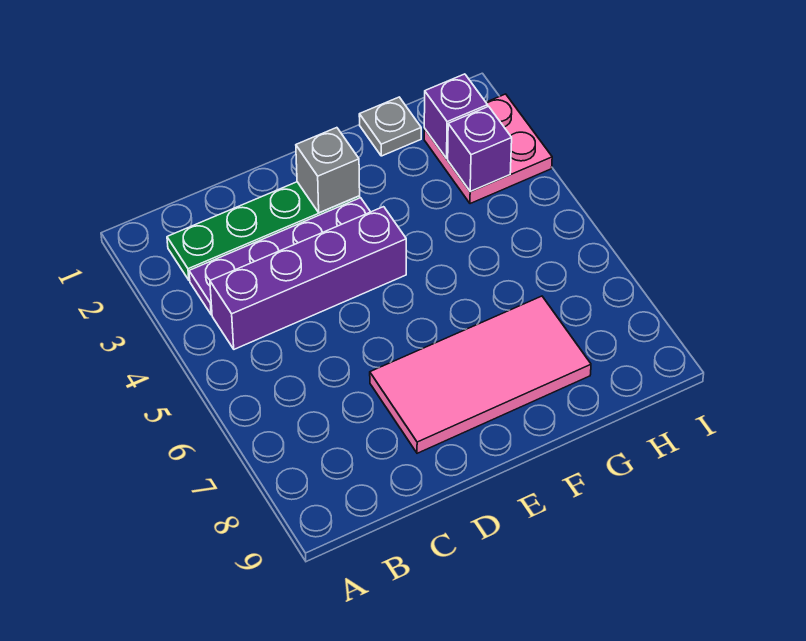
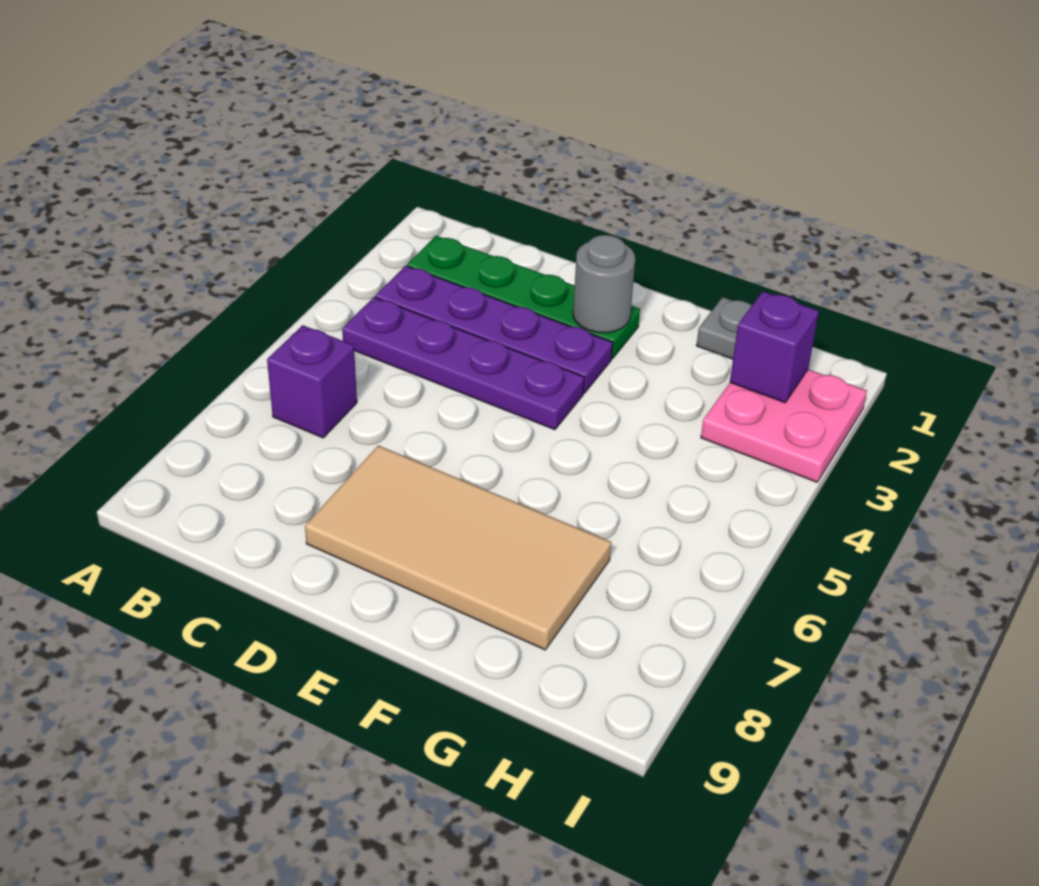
purple brick B4:E4 level 1 -> purple plate B4:E4 level 1
pink tile D7:G8 level 1 -> tan tile D7:G8 level 1
grey brick E2 level 2 -> grey round brick E2 level 2
purple brick H3 level 2 -> purple brick B6 level 1

